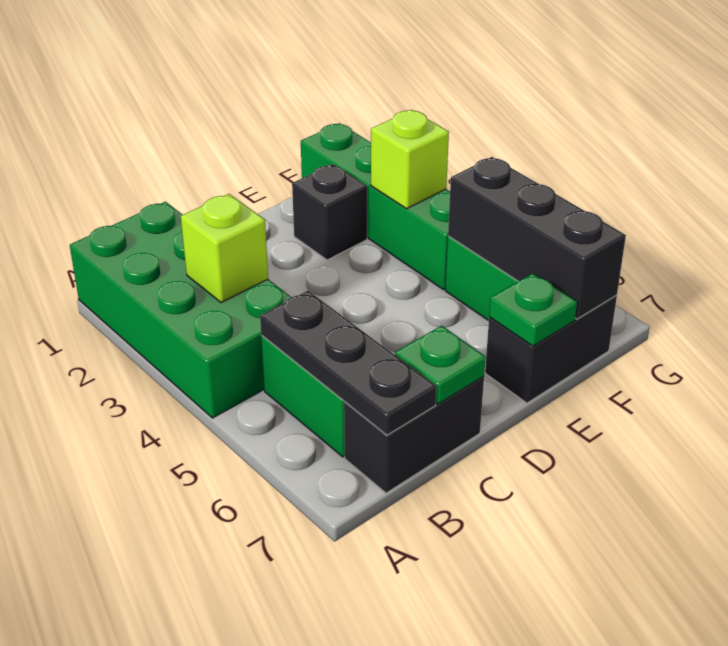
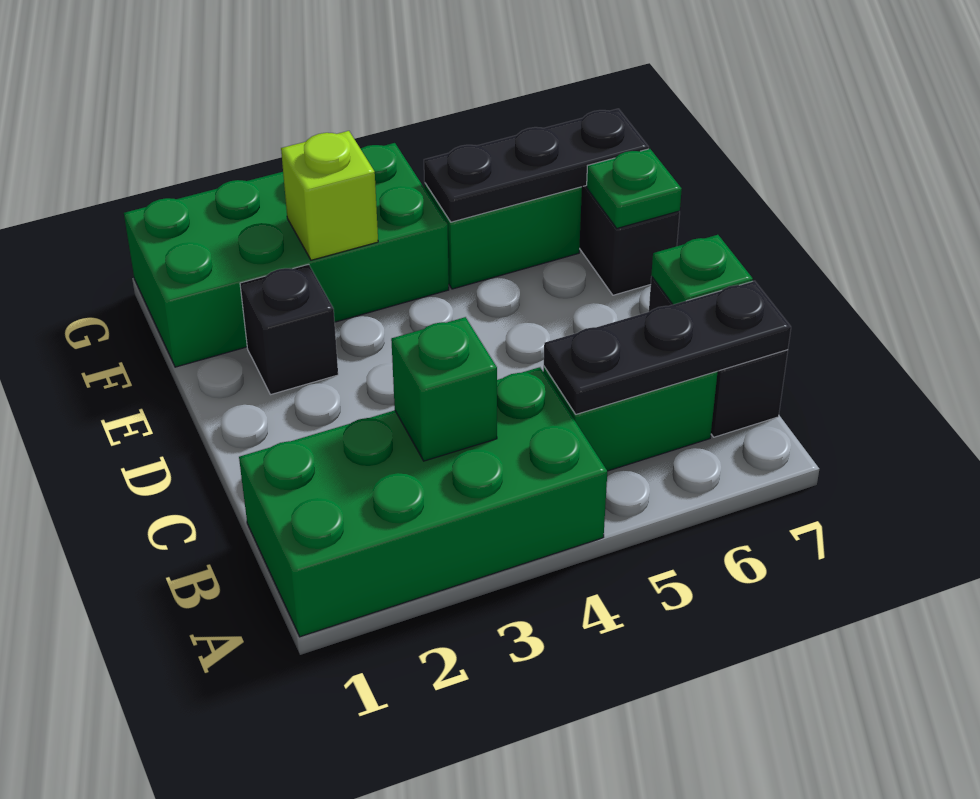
lime brick B3 level 2 -> green brick B3 level 2
green brick F1:F4 level 1 -> green brick F1:G4 level 1
black brick F5:F7 level 2 -> black plate F5:F7 level 2

